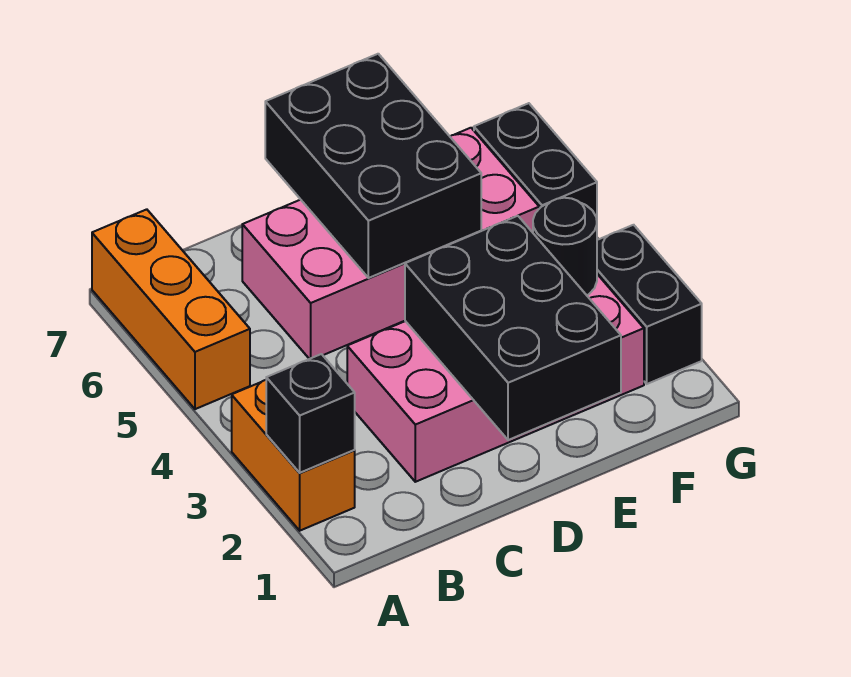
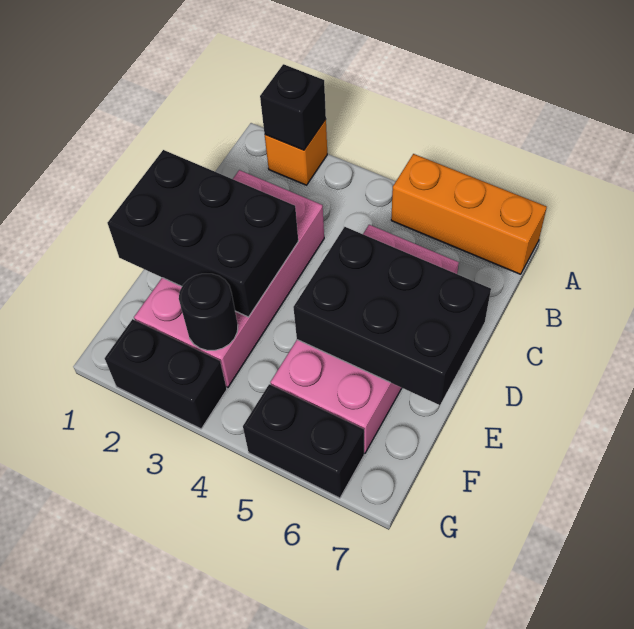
orange brick A2:A3 level 1 -> orange brick A2 level 1

